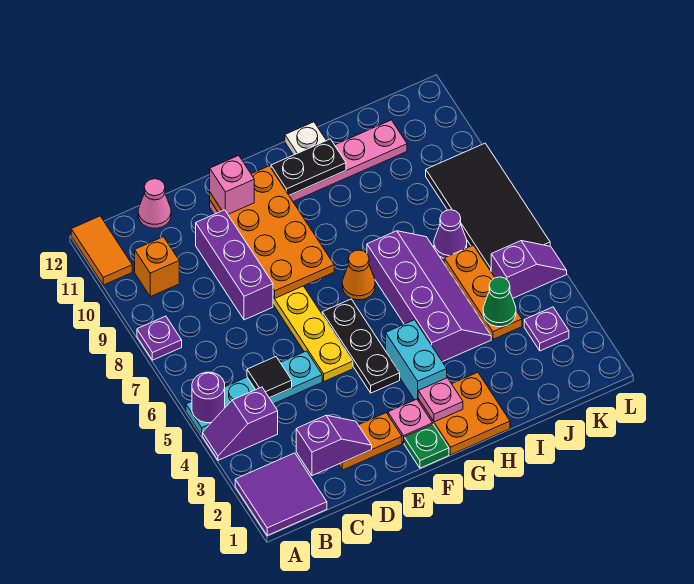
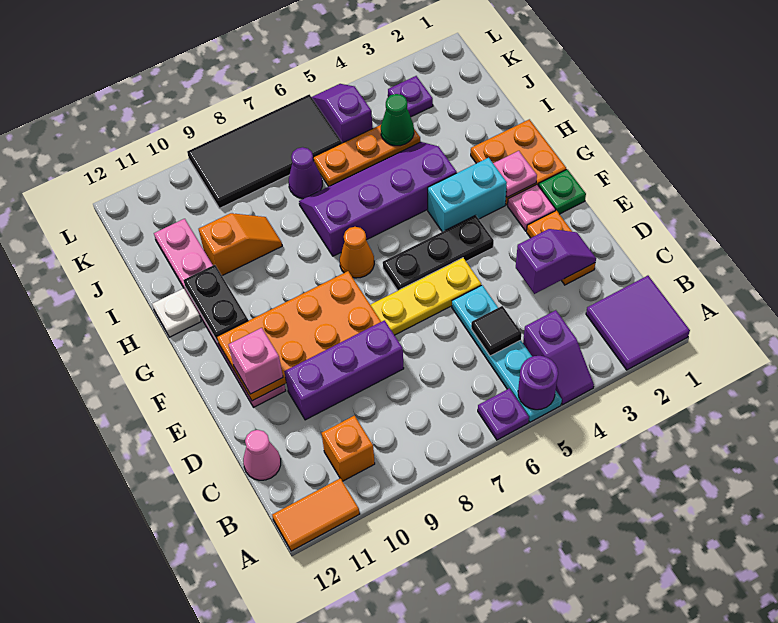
purple plate A8 level 1 -> purple plate A6 level 1
purple slope C2:D2 level 2 top C -> purple slope D2:D3 level 2 top 3
none -> orange slope I9:I10 level 1 top 10

